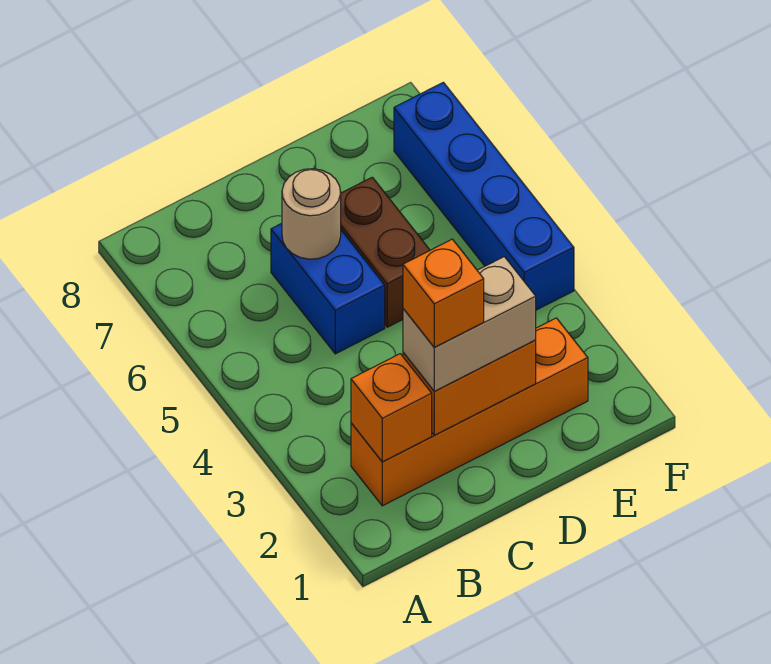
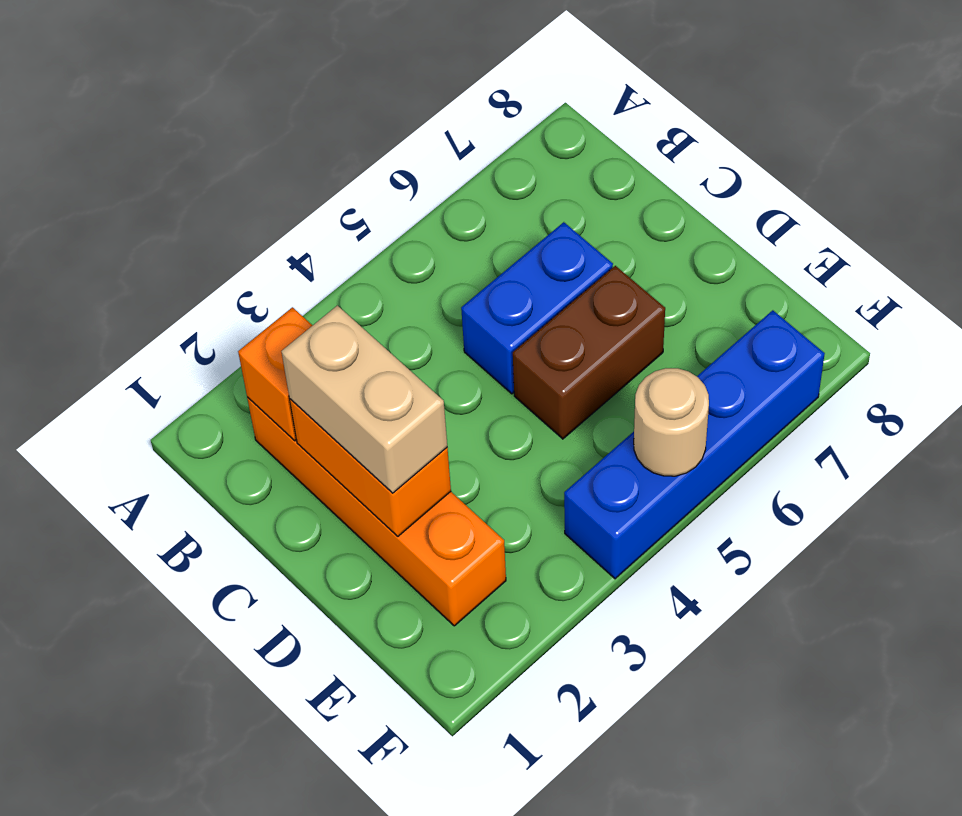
orange brick C2 level 4 -> none
tan round brick C6 level 2 -> tan round brick F5 level 2

